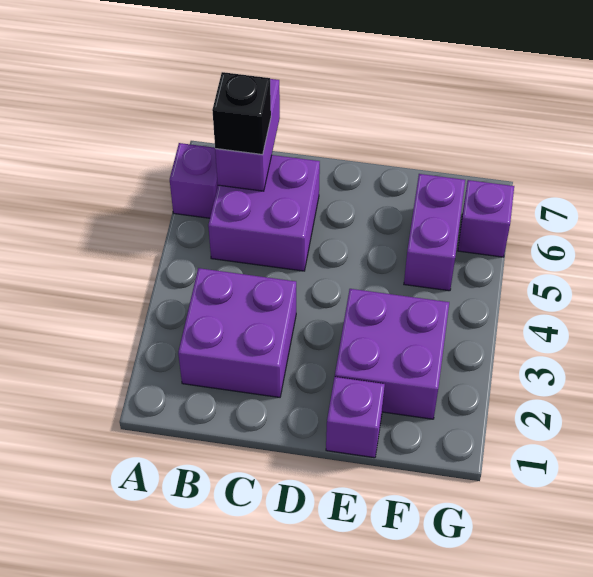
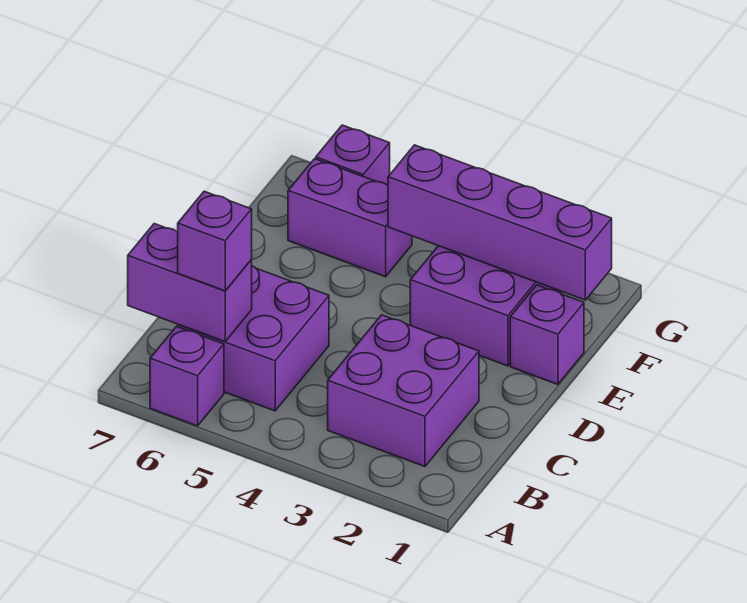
black brick B6 level 3 -> purple brick B6 level 3
none -> purple brick F1:F4 level 2

